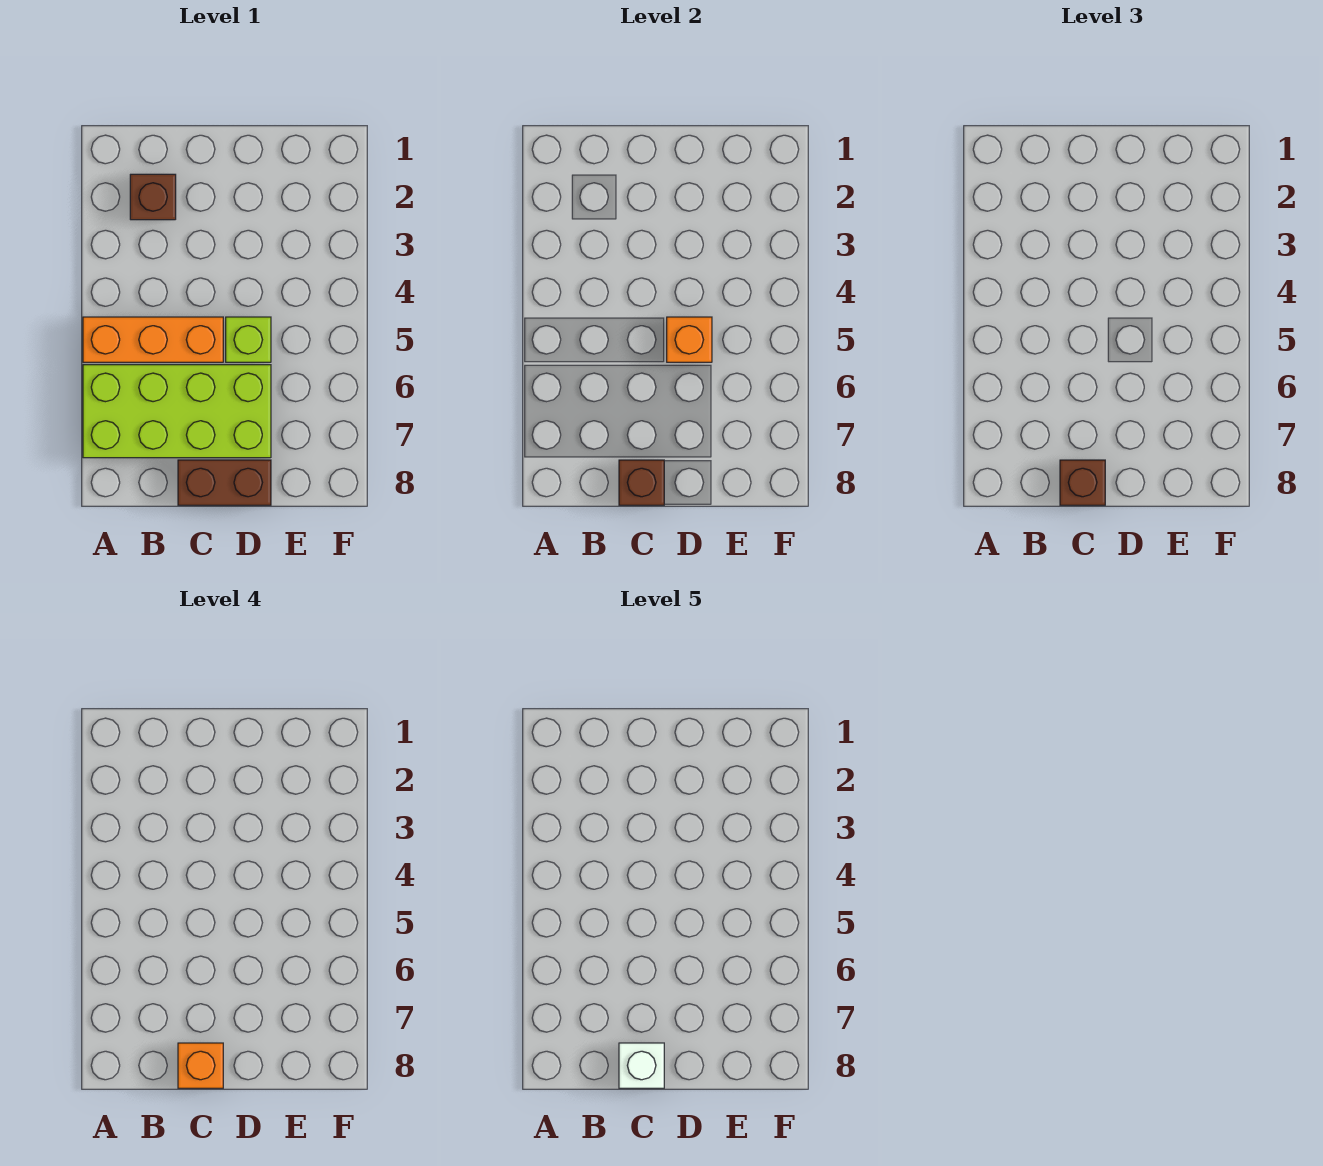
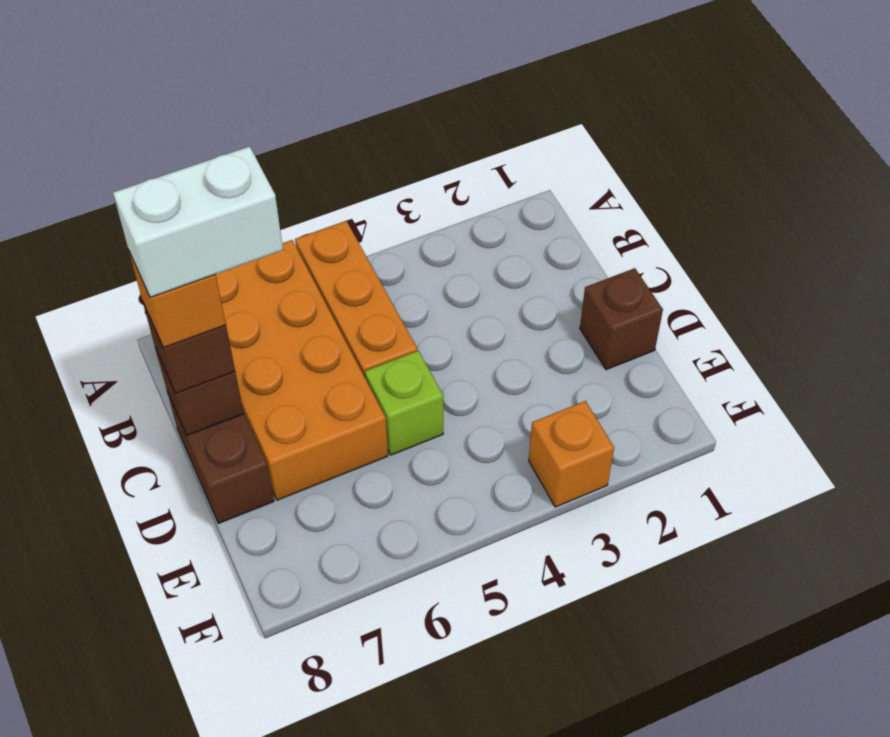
lime brick A6:D7 level 1 -> orange brick A6:D7 level 1
brown brick B2 level 1 -> brown brick D1 level 1
white brick C8 level 5 -> white brick C7:C8 level 5
orange brick D5 level 2 -> orange brick F3 level 1

